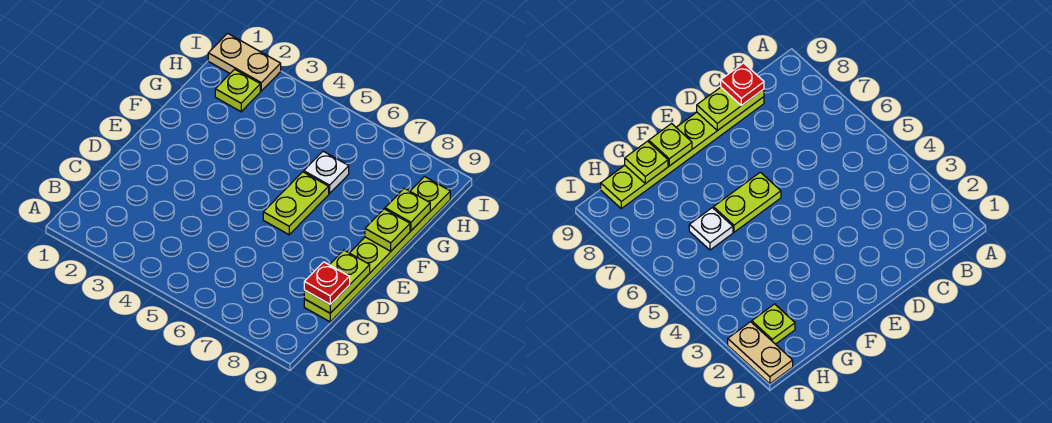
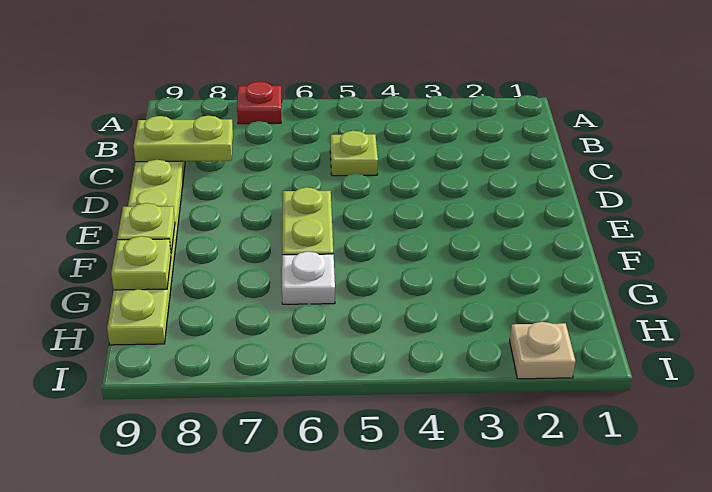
lime plate C9:D9 level 2 -> lime plate C8:C9 level 2
red plate C9 level 3 -> red plate A7 level 1
lime plate H2 level 1 -> lime plate C5 level 1
tan plate I1:I2 level 1 -> tan plate I2 level 1

